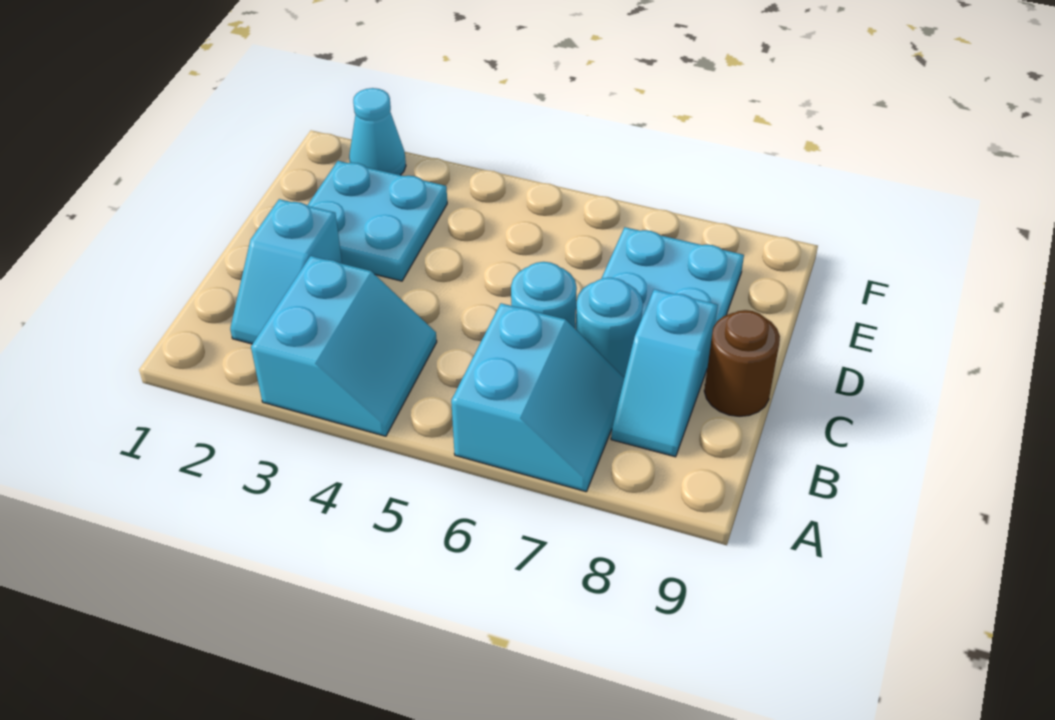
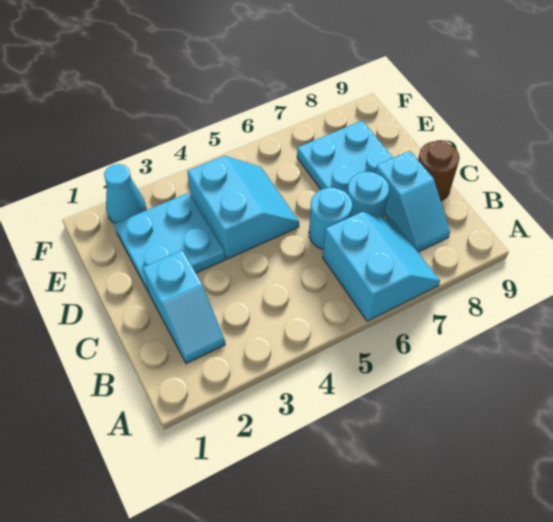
cyan slope A3:B4 level 1 top 3 -> cyan slope D4:E5 level 1 top 4

